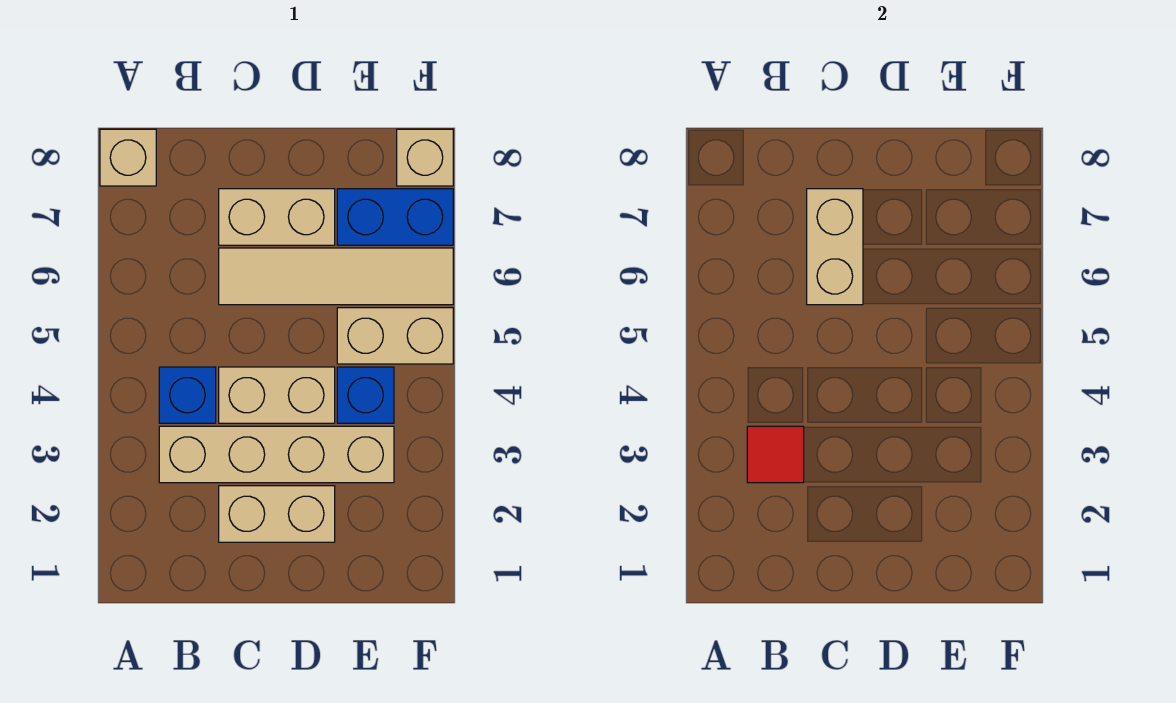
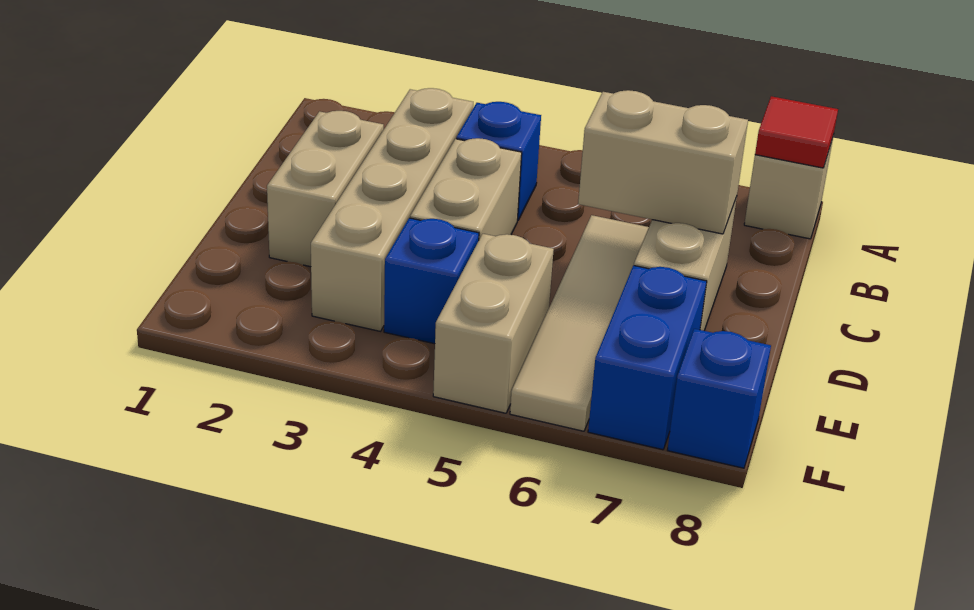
red tile B3 level 2 -> red tile A8 level 2
tan brick F8 level 1 -> blue brick F8 level 1

